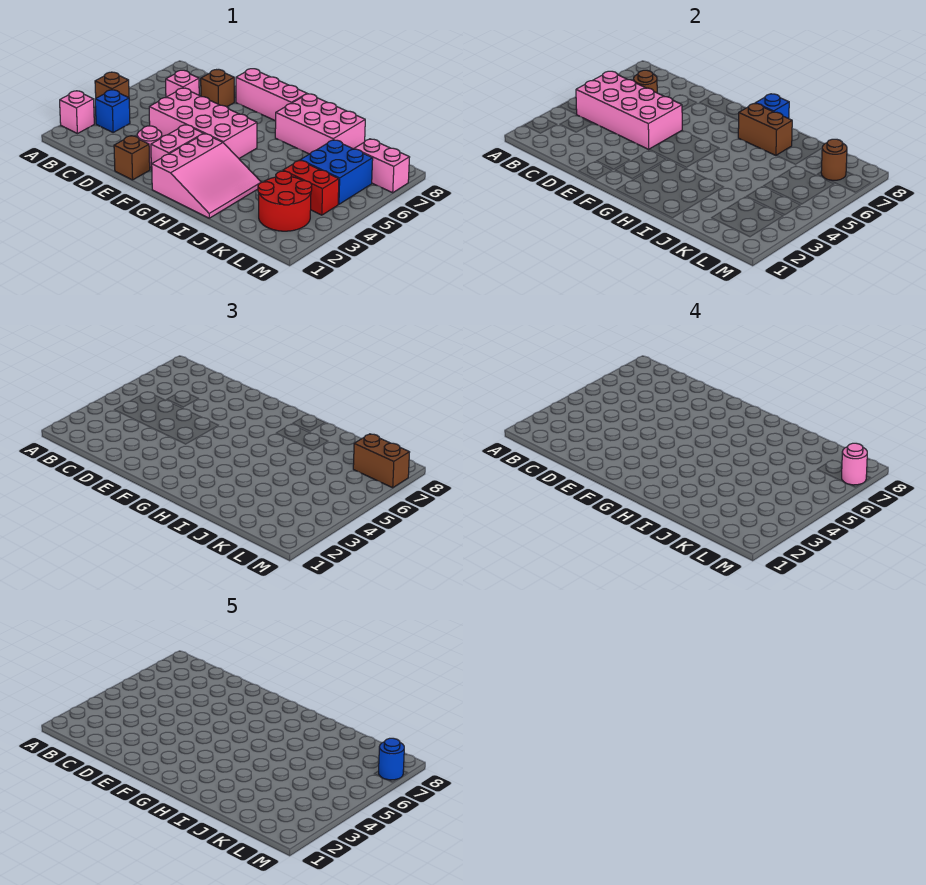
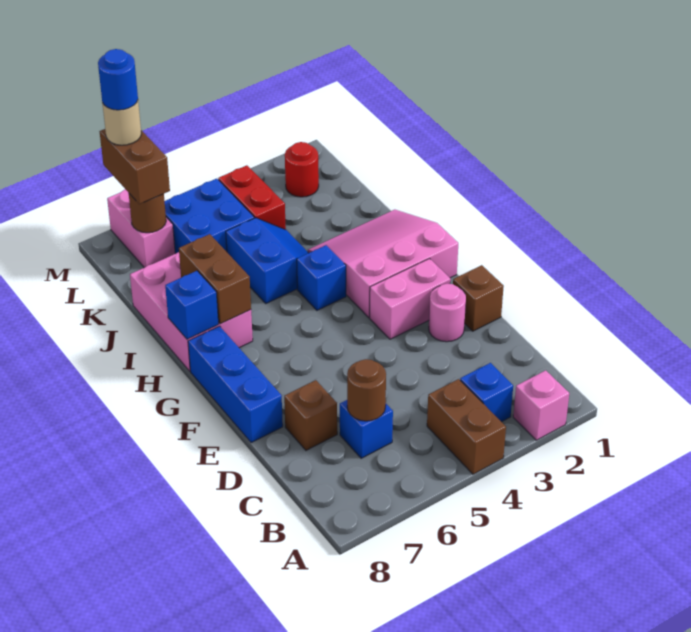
brown brick A4 level 1 -> brown brick A4:B4 level 1
pink brick B4:E5 level 2 -> none
pink brick C6 level 1 -> blue brick C6 level 1
pink brick D4:G5 level 1 -> none
pink brick E8:G8 level 1 -> blue brick E8:G8 level 1
none -> blue brick H4 level 1
none -> blue slope I4:J5 level 1 top 5
red round brick K2:L3 level 1 -> red round brick L2 level 1
pink round brick M7 level 4 -> tan round brick M7 level 4

